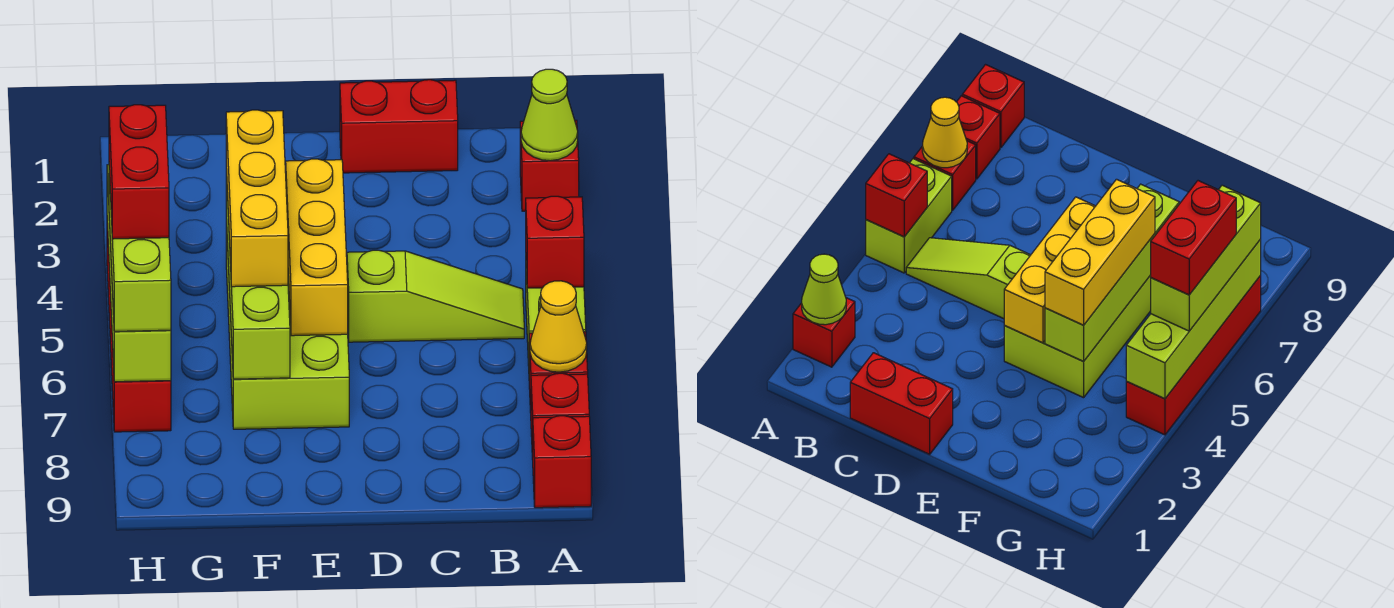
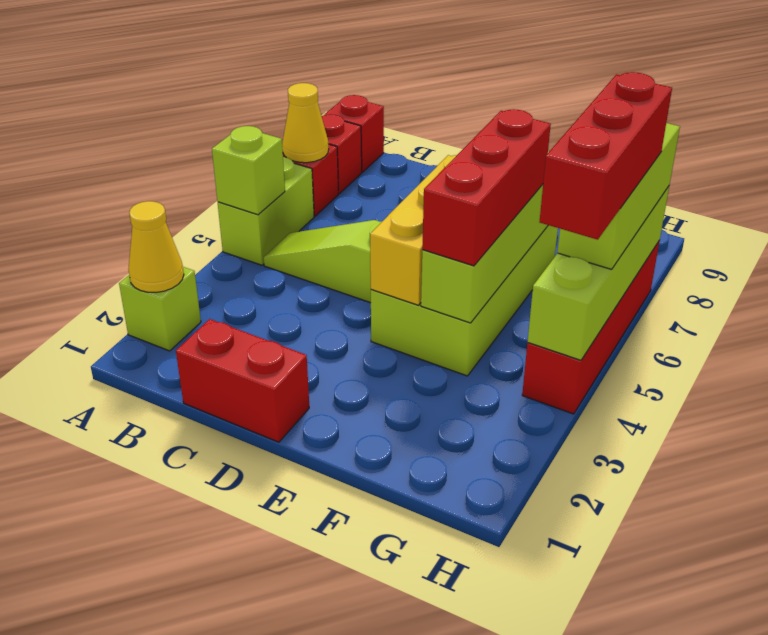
red brick A2 level 1 -> lime brick A2 level 1
lime cone A2 level 2 -> yellow cone A2 level 2
red brick A5 level 2 -> lime brick A5 level 2
yellow brick F4:F6 level 3 -> red brick F4:F6 level 3
red brick H5:H6 level 4 -> red brick H4:H6 level 4

